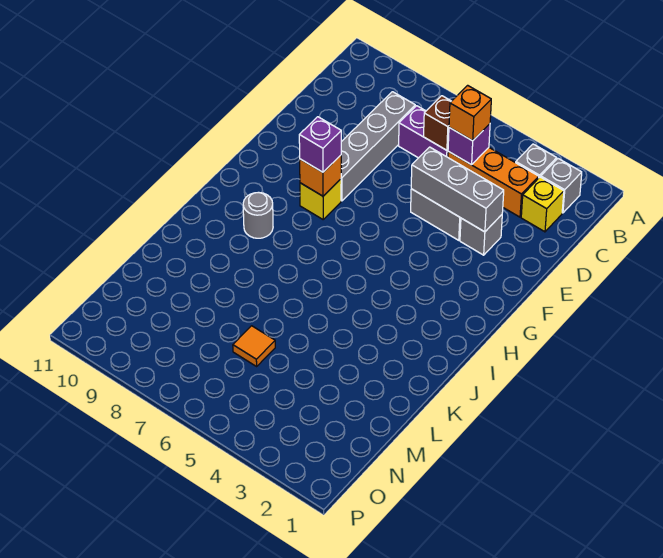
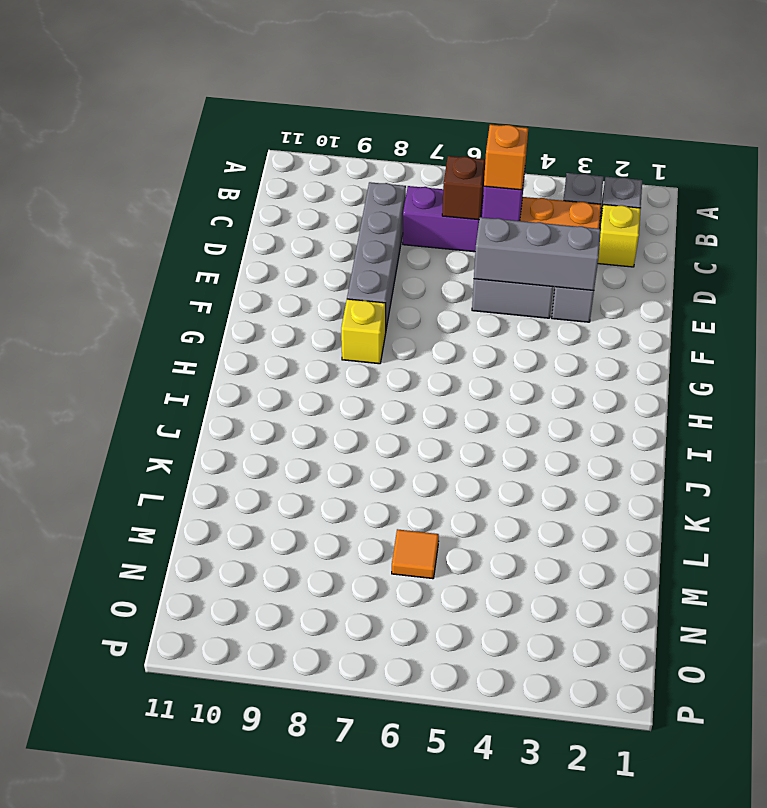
orange brick G8 level 2 -> none
purple brick G8 level 3 -> none
grey round brick I9 level 1 -> none

